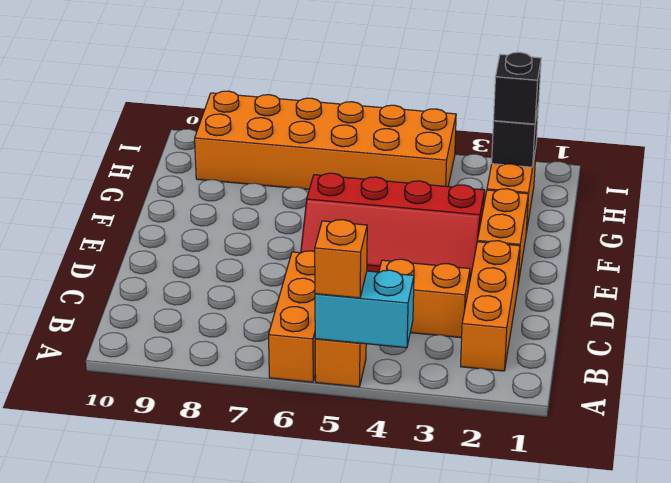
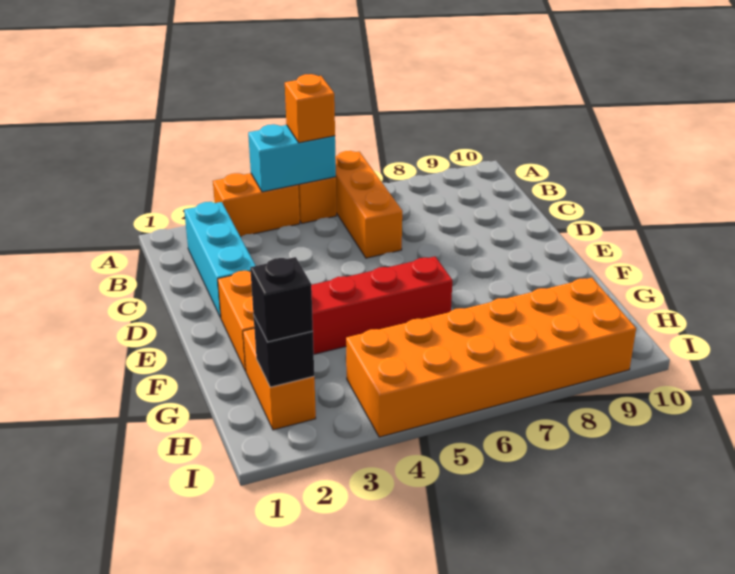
orange brick B2:D2 level 1 -> cyan brick B2:D2 level 1
orange brick C3:C4 level 1 -> orange brick A3:A4 level 1

